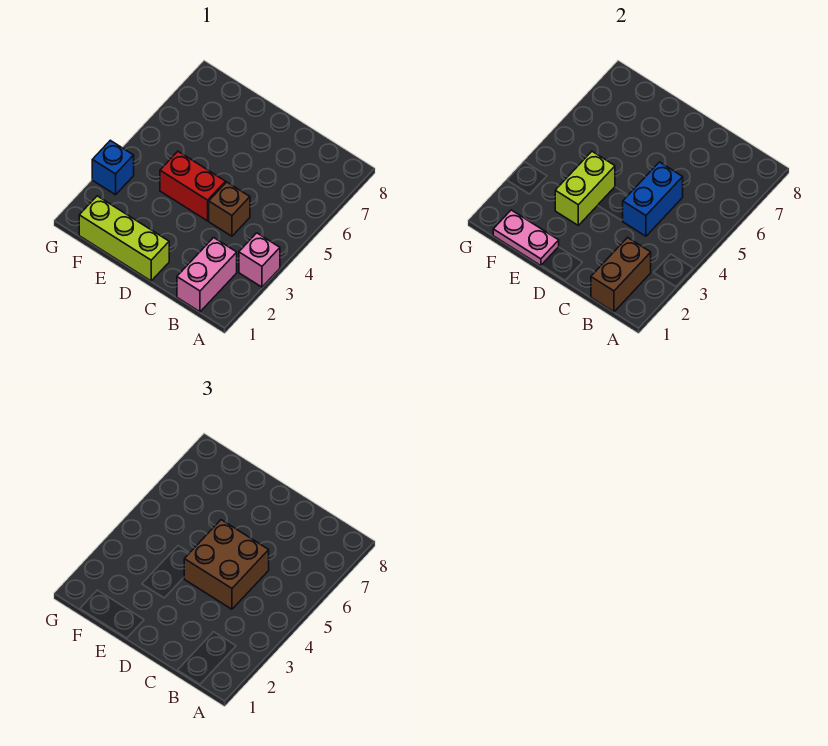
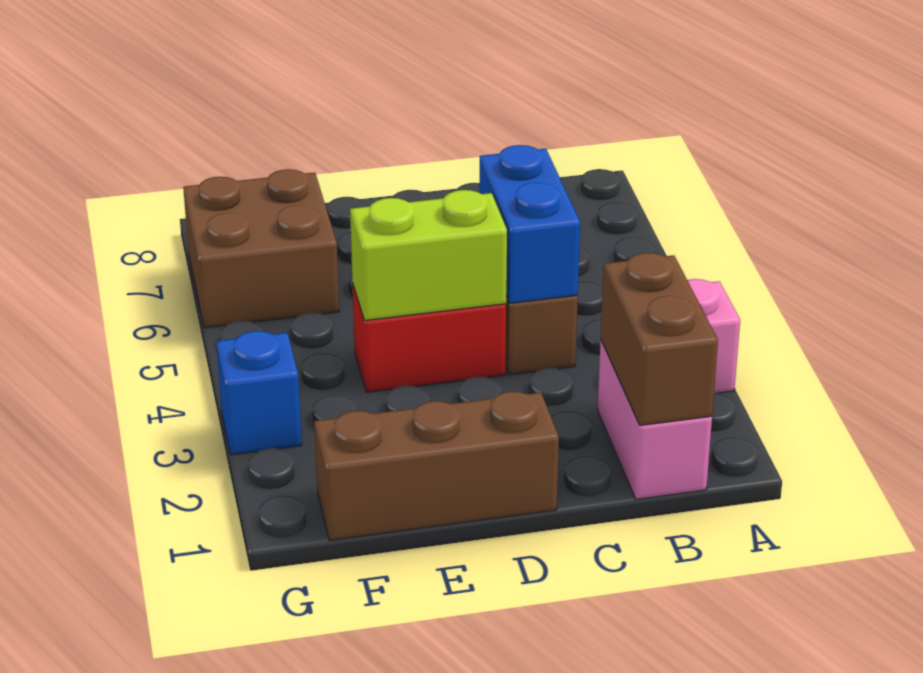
brown brick C4:D5 level 3 -> brown brick F6:G7 level 1
lime brick D1:F1 level 1 -> brown brick D1:F1 level 1
pink plate E1:F1 level 2 -> none
lime brick E3:E4 level 2 -> lime brick D4:E4 level 2

